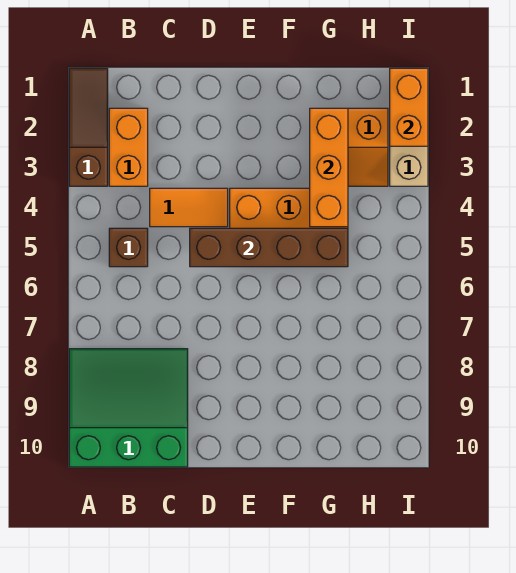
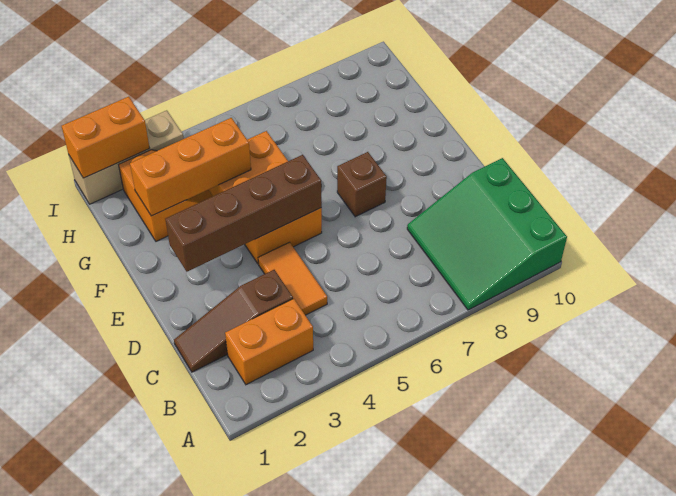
brown slope A1:A3 level 1 top 3 -> brown slope C1:C3 level 1 top 3
brown brick B5 level 1 -> brown brick E7 level 1
brown brick D5:G5 level 2 -> brown brick E2:E5 level 2

